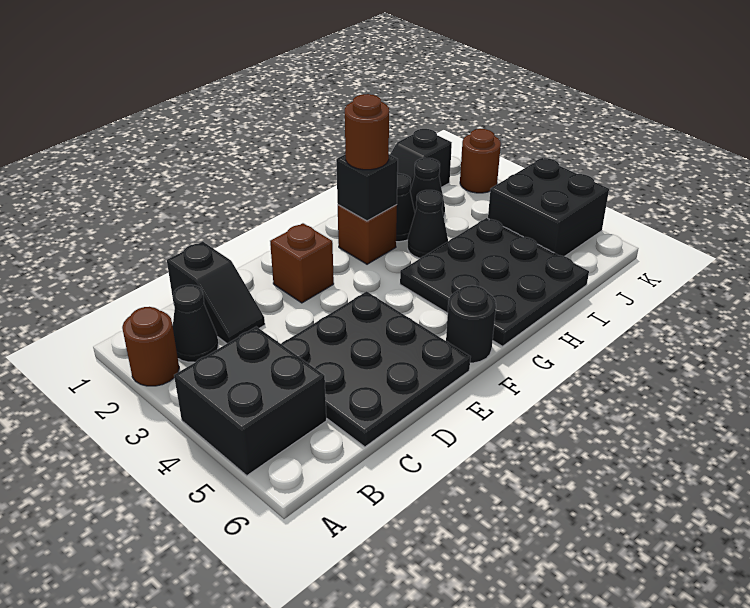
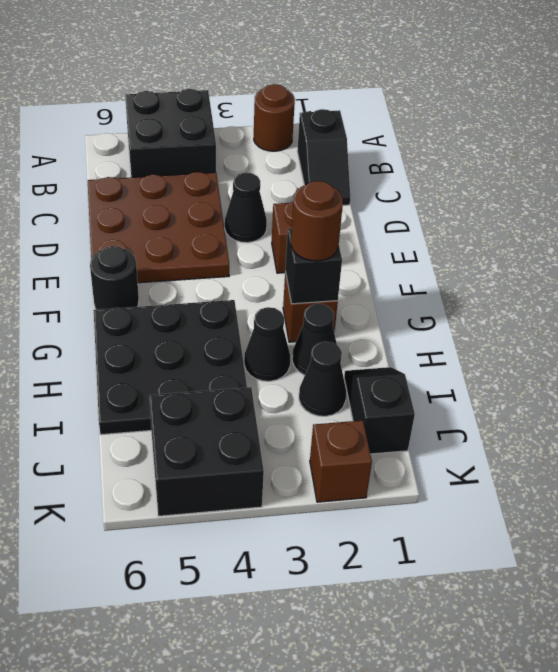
black cone B2 level 1 -> black cone D3 level 1
black slope C1:C2 level 1 top 1 -> black slope B1:C1 level 1 top B
black plate C4:E6 level 1 -> brown plate C4:E6 level 1
brown round brick K2 level 1 -> brown brick K2 level 1

